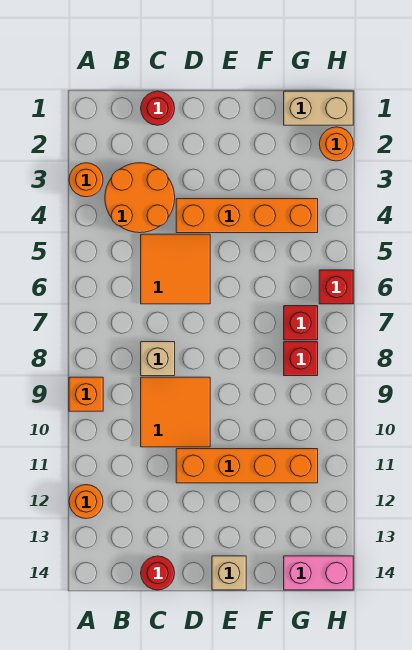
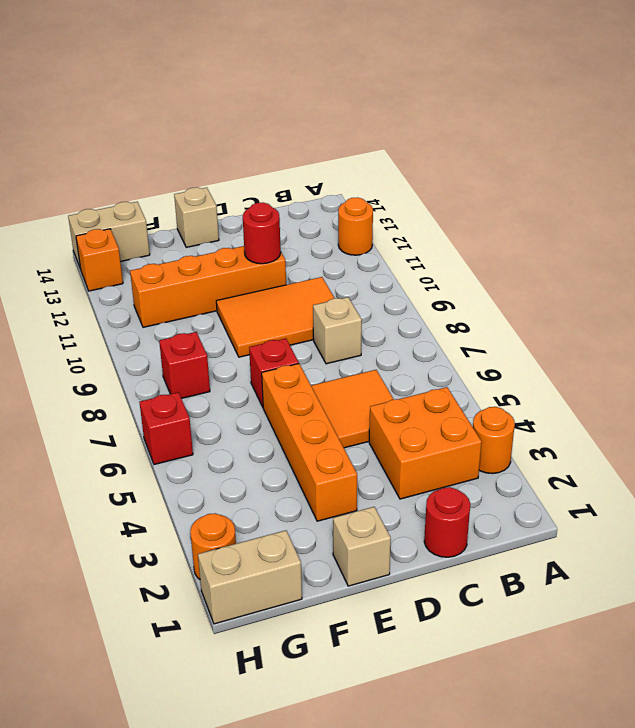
orange brick A9 level 1 -> orange brick H13 level 1
orange round brick B3:C4 level 1 -> orange brick B3:C4 level 1
orange tile C9:D10 level 1 -> orange tile C9:E10 level 1
red round brick C14 level 1 -> red round brick D11 level 2
orange brick D4:G4 level 1 -> orange brick E3:E6 level 1
none -> tan brick E1 level 1
red brick G7 level 1 -> red brick E7 level 1
pink brick G14:H14 level 1 -> tan brick G14:H14 level 1

